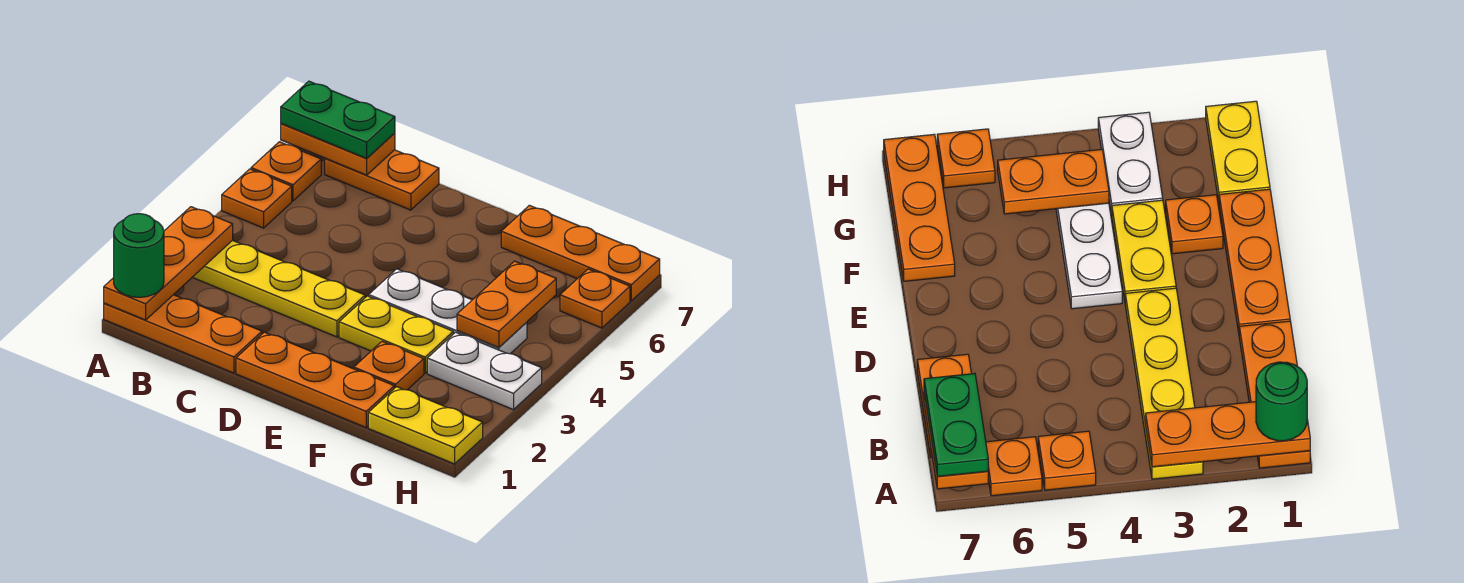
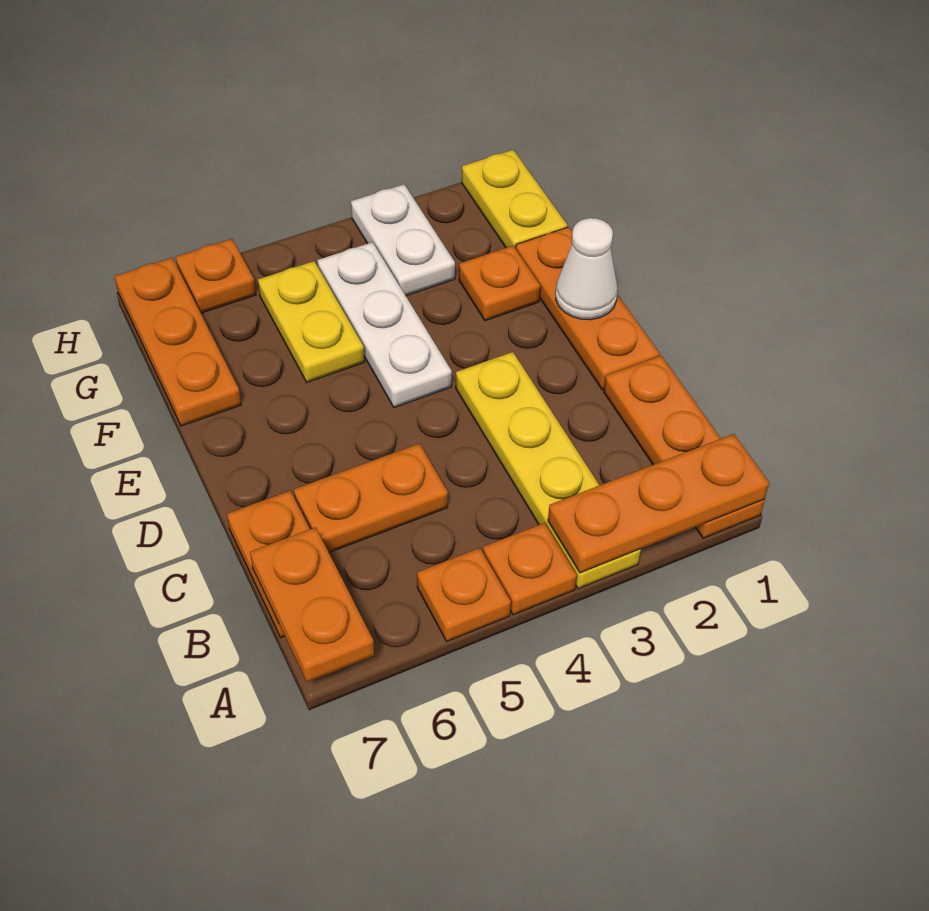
green round brick A1 level 3 -> none
orange plate A6 level 1 -> orange plate A4 level 1
green plate A7:B7 level 3 -> none
none -> white cone E1 level 2
yellow plate E3:F3 level 1 -> yellow plate F5:G5 level 1
orange plate G4:G5 level 2 -> orange plate C5:C6 level 1

